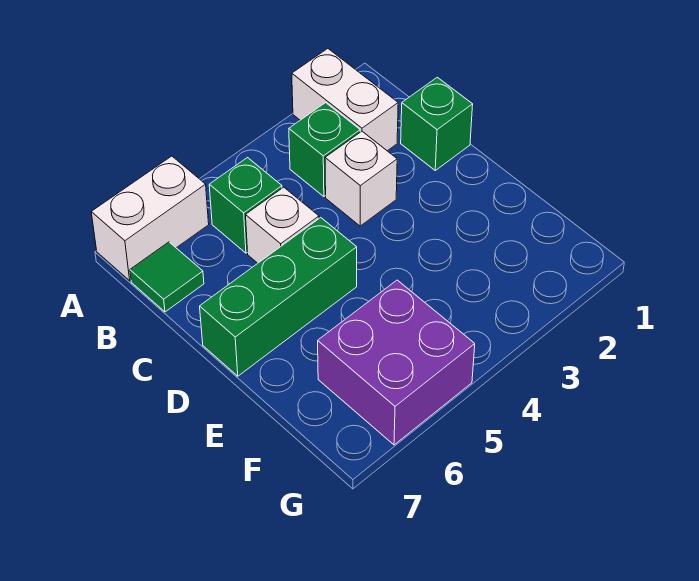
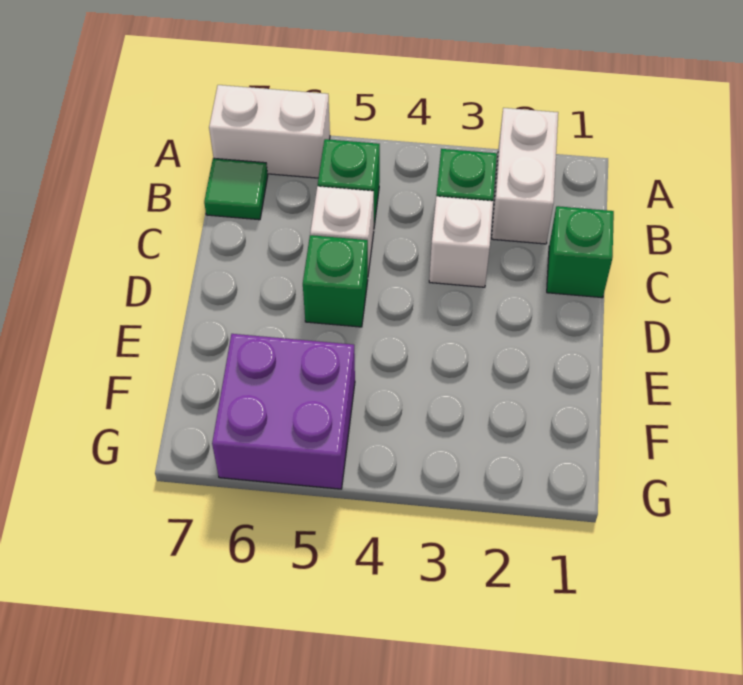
green brick D5:D7 level 1 -> green brick D5 level 1

